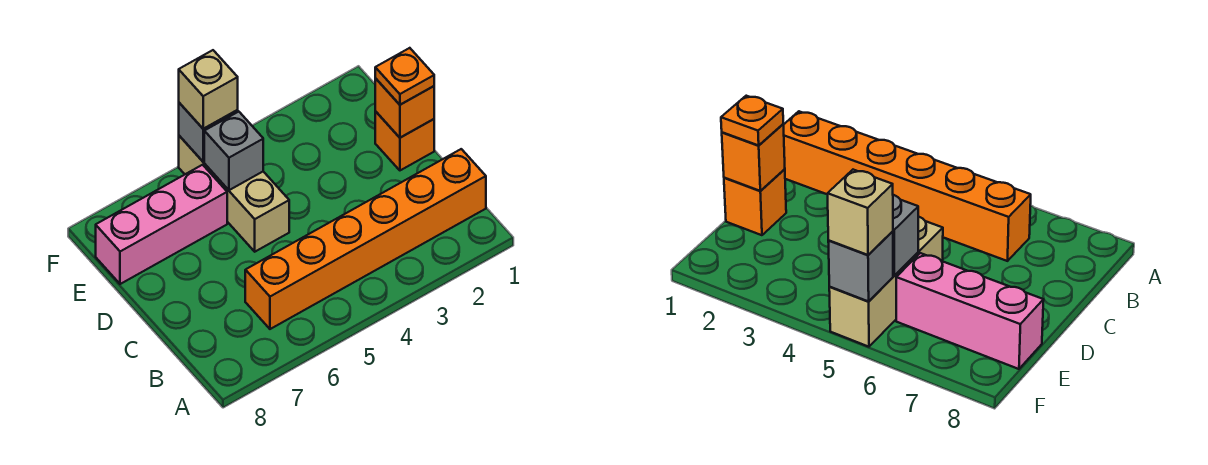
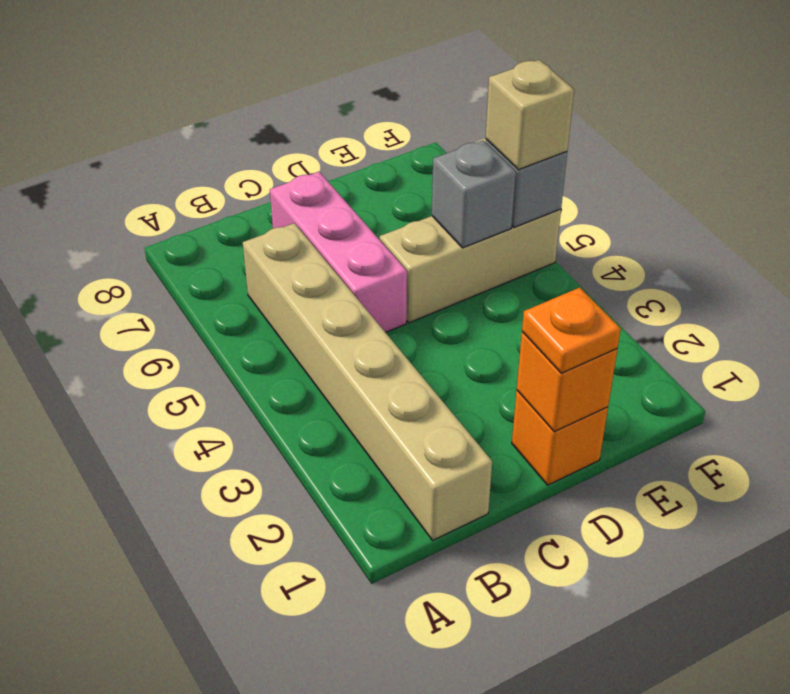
orange brick B1:B6 level 1 -> tan brick B1:B6 level 1
pink brick E6:E8 level 1 -> pink brick C5:C7 level 1

